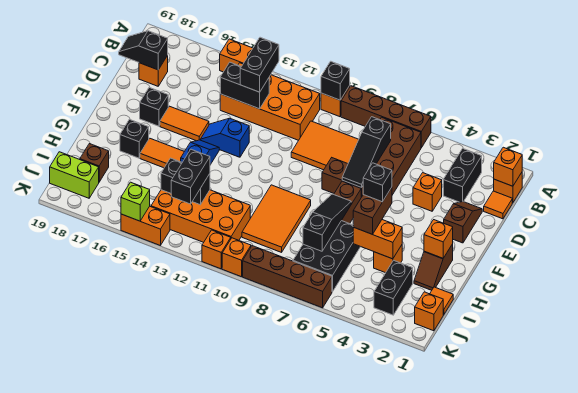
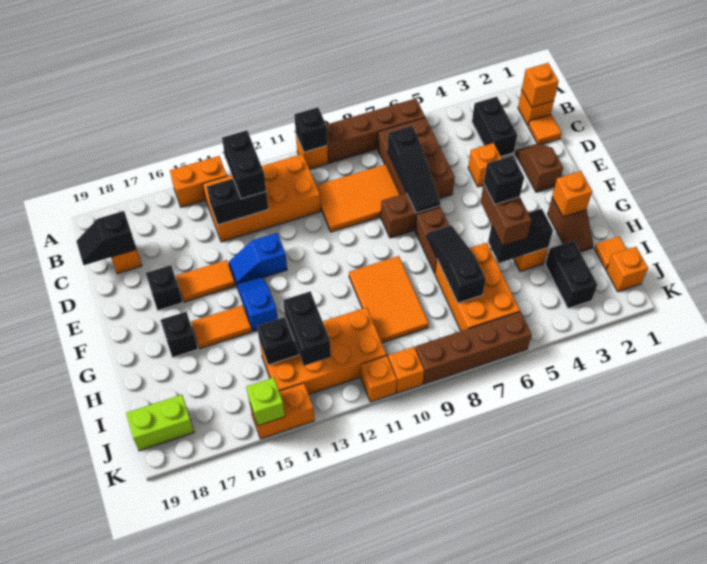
orange brick H4:H5 level 2 -> black brick H4:H5 level 2
black brick H6:J7 level 1 -> orange brick H6:J7 level 1
brown brick I18 level 1 -> none

